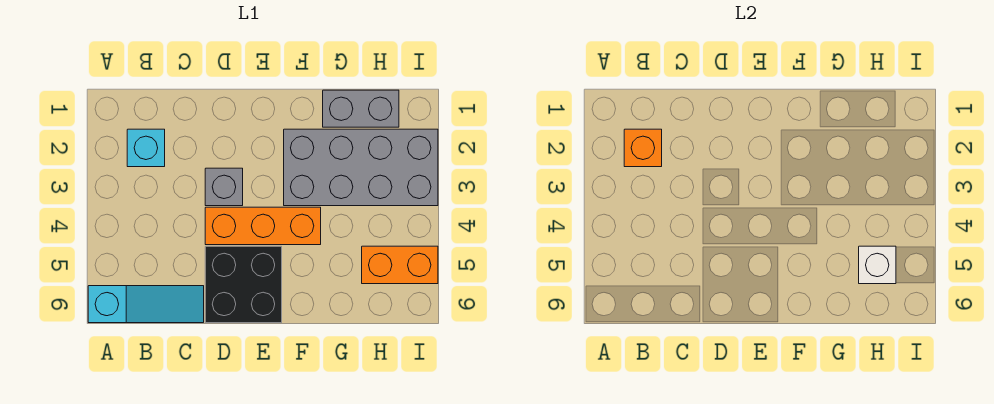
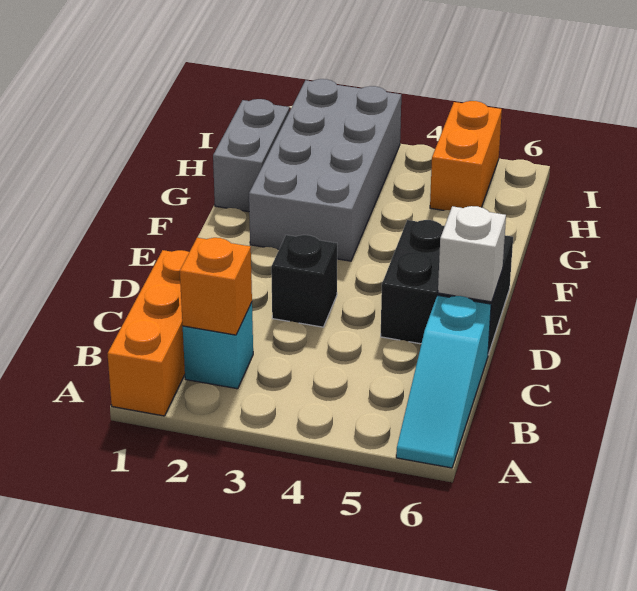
cyan slope A6:C6 level 1 top A -> cyan slope A6:C6 level 1 top C
grey brick D3 level 1 -> black brick D3 level 1
orange brick D4:F4 level 1 -> orange brick A1:C1 level 1
white brick H5 level 2 -> white brick D6 level 2

